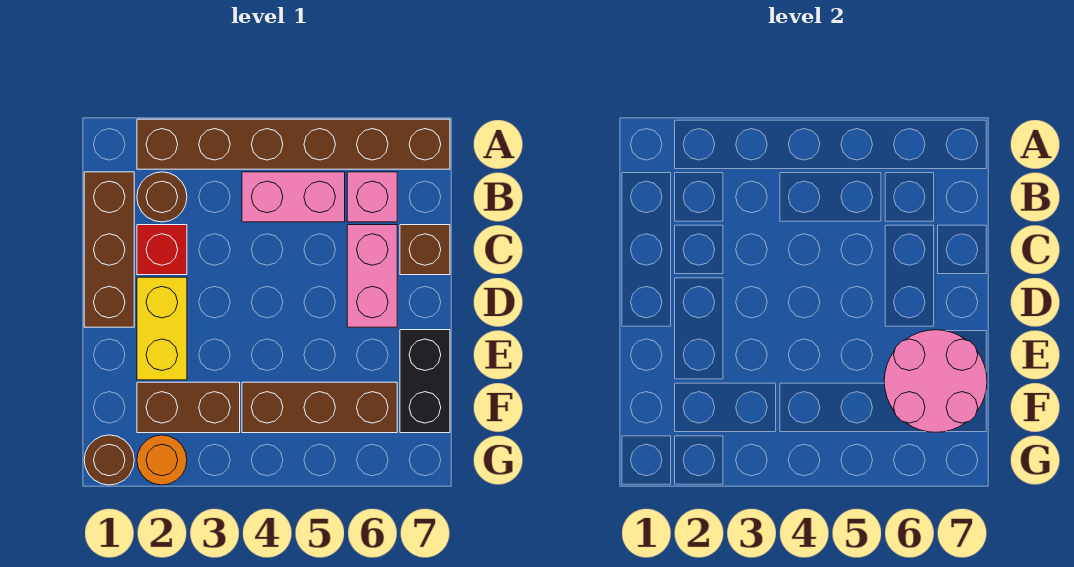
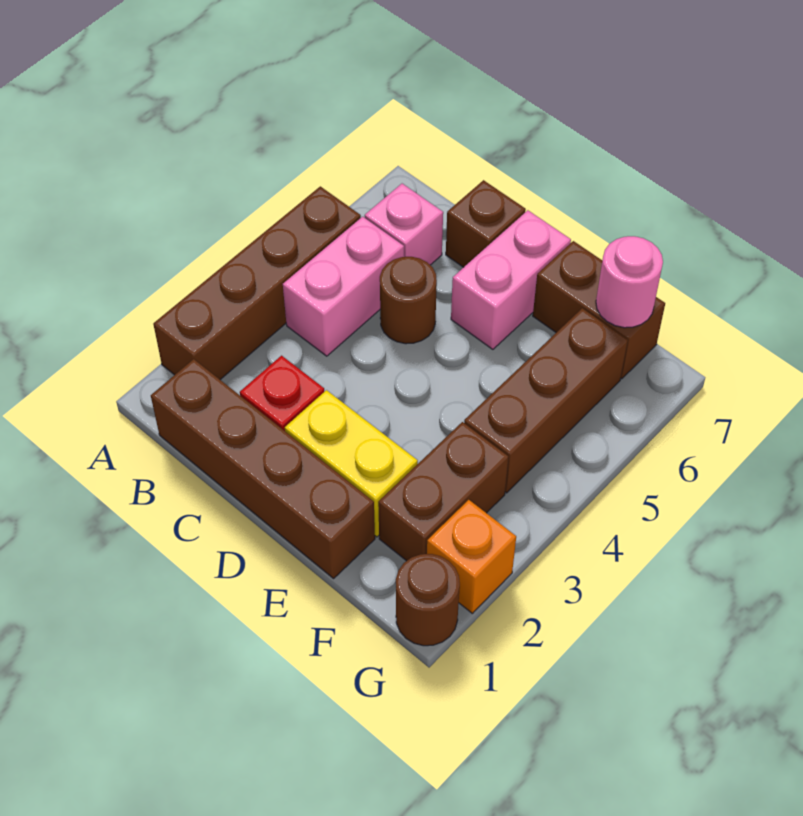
brown brick A2:A7 level 1 -> brown brick A2:A5 level 1
brown brick B1:D1 level 1 -> brown brick B1:E1 level 1
brown round brick B2 level 1 -> brown round brick C5 level 1
pink brick C6:D6 level 1 -> pink brick D6:D7 level 1
pink round brick E6:F7 level 2 -> pink round brick F7 level 2
black brick E7:F7 level 1 -> brown brick E7:F7 level 1
orange round brick G2 level 1 -> orange brick G2 level 1

